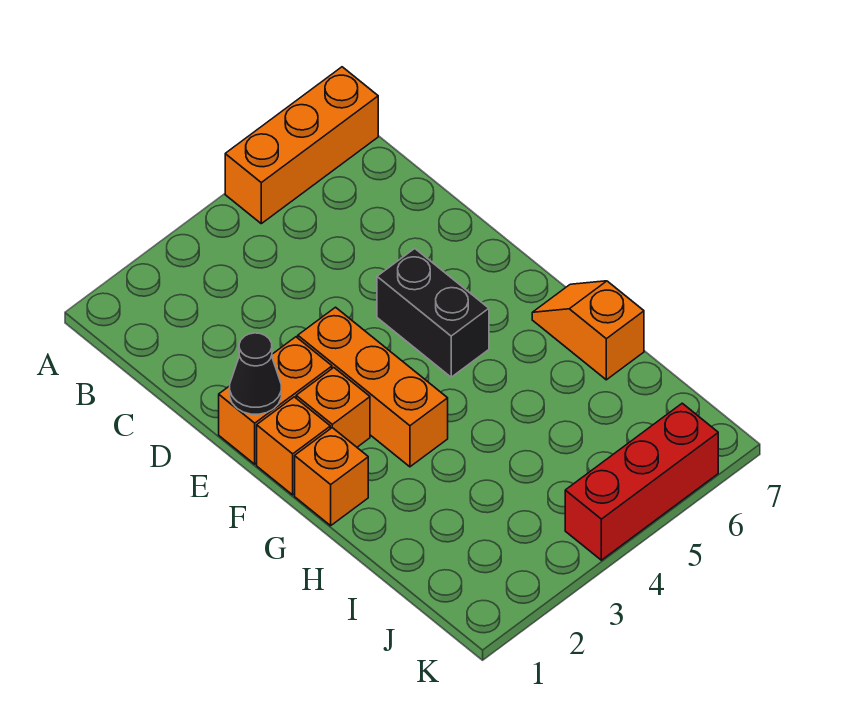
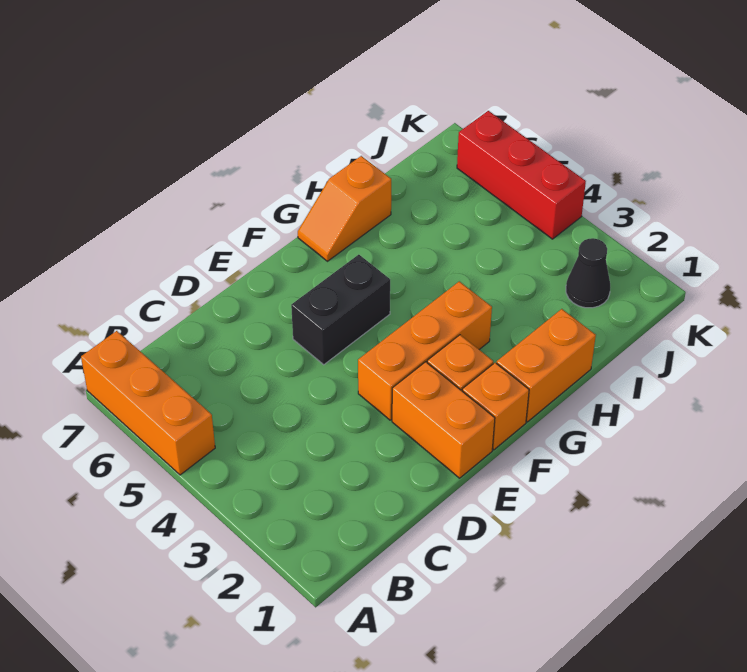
black cone E1 level 2 -> black cone J2 level 1
orange brick G1 level 1 -> orange brick G1:H1 level 1

